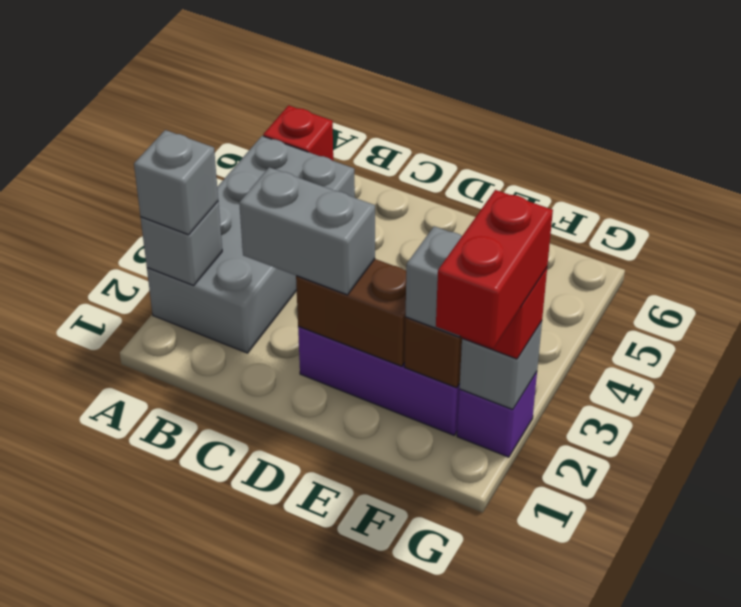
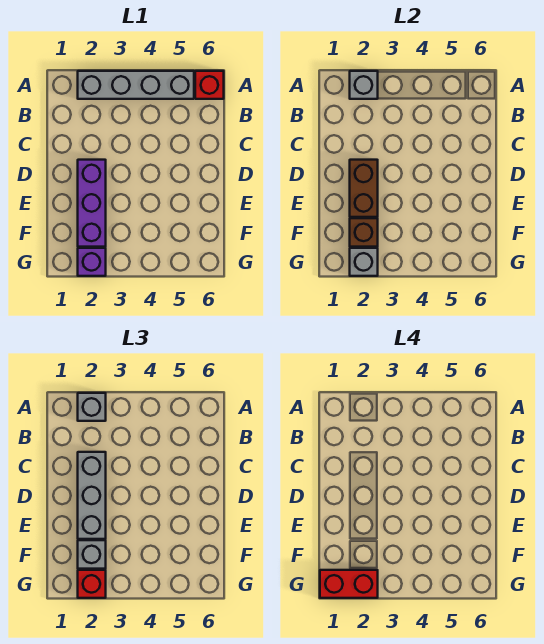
grey brick A2:B5 level 1 -> grey brick A2:A5 level 1
grey brick C2:D2 level 3 -> grey brick C2:E2 level 3

